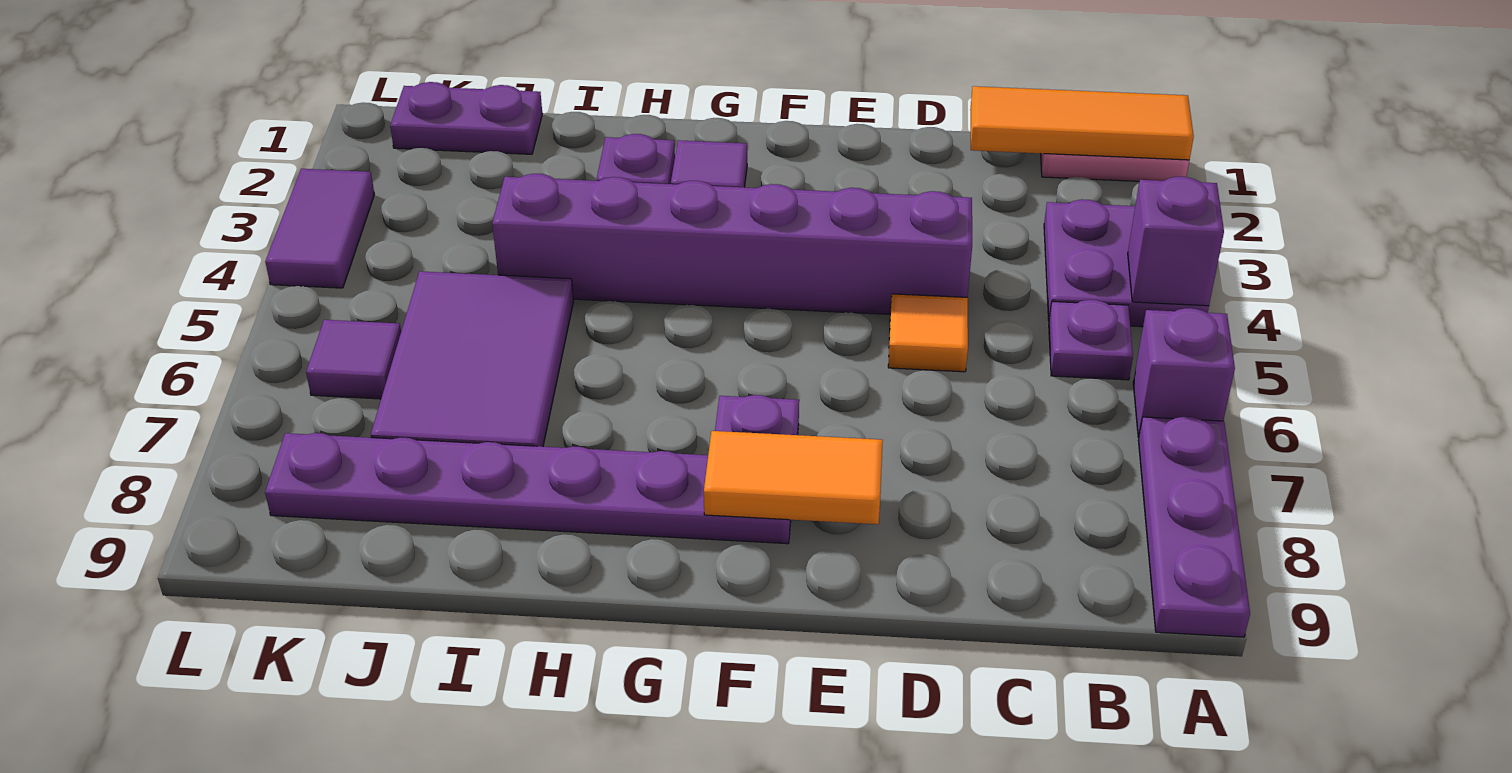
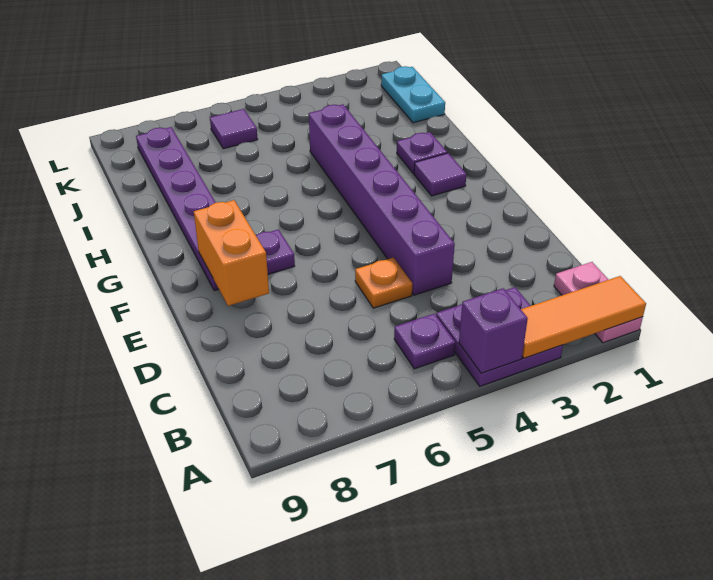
orange tile A1:C1 level 2 -> orange tile A1:A3 level 2
purple brick A6 level 1 -> none
purple plate A7:A9 level 1 -> none
orange tile D5 level 1 -> orange plate D5 level 1
orange tile E8:F8 level 2 -> orange brick E8:F8 level 2
purple tile I5:J7 level 1 -> none
purple plate J1:K1 level 1 -> cyan plate J1:K1 level 1
purple tile L3:L4 level 1 -> none

